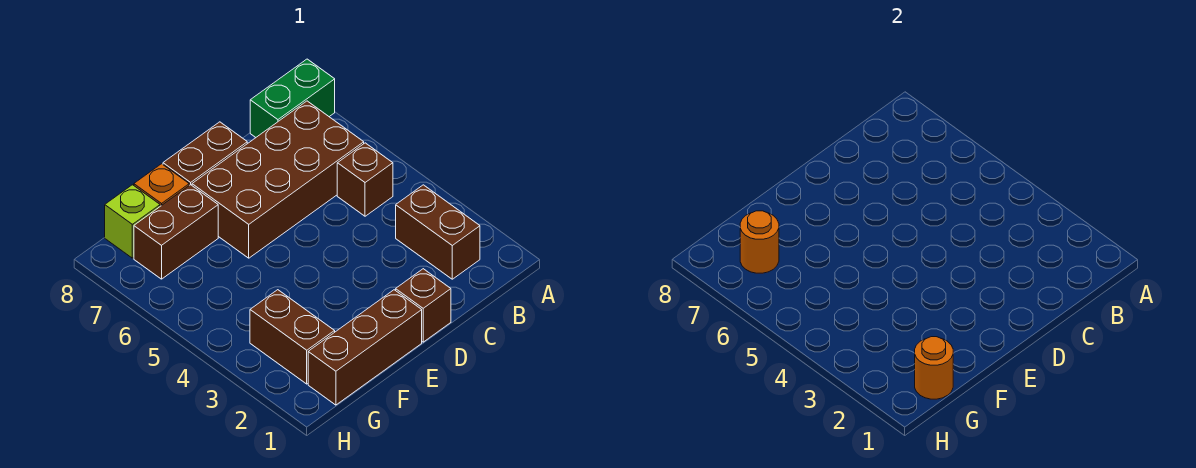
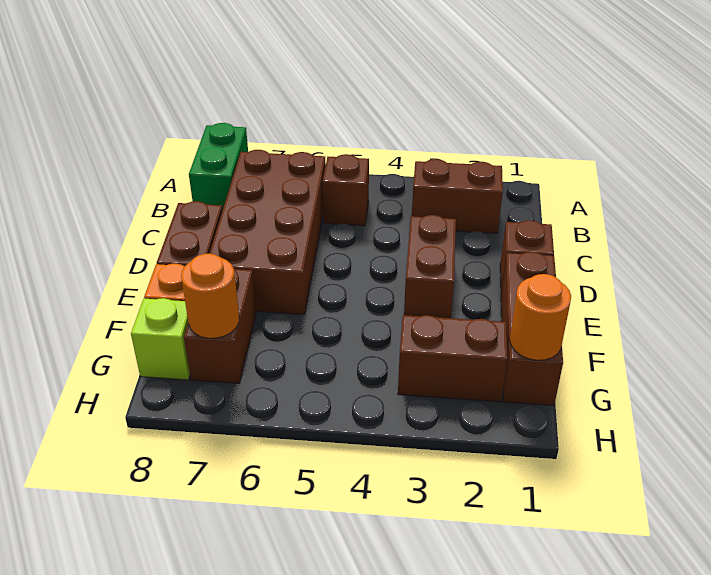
none -> brown brick D3:E3 level 1

